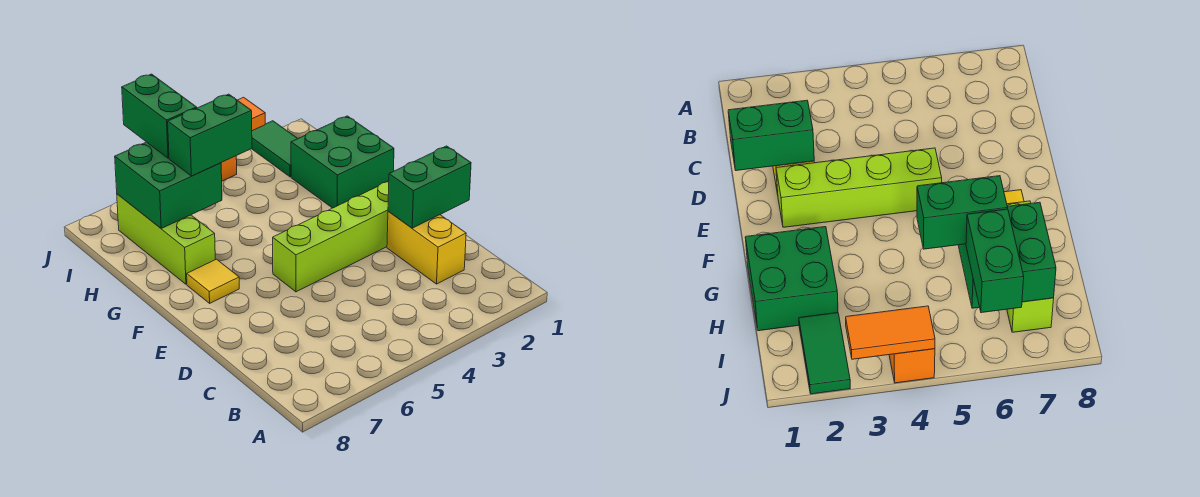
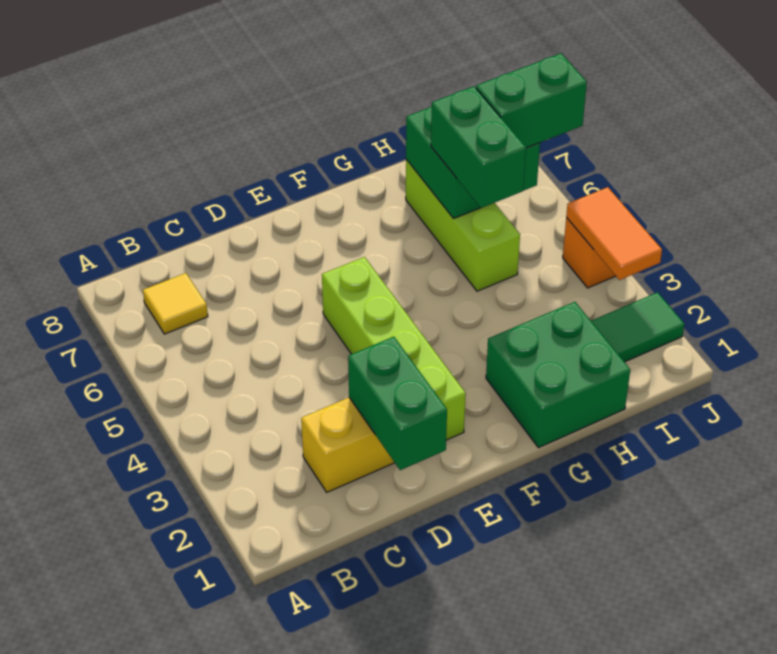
yellow tile F7 level 1 -> yellow tile B7 level 1
lime brick G7:I7 level 1 -> lime brick H5:H7 level 1

